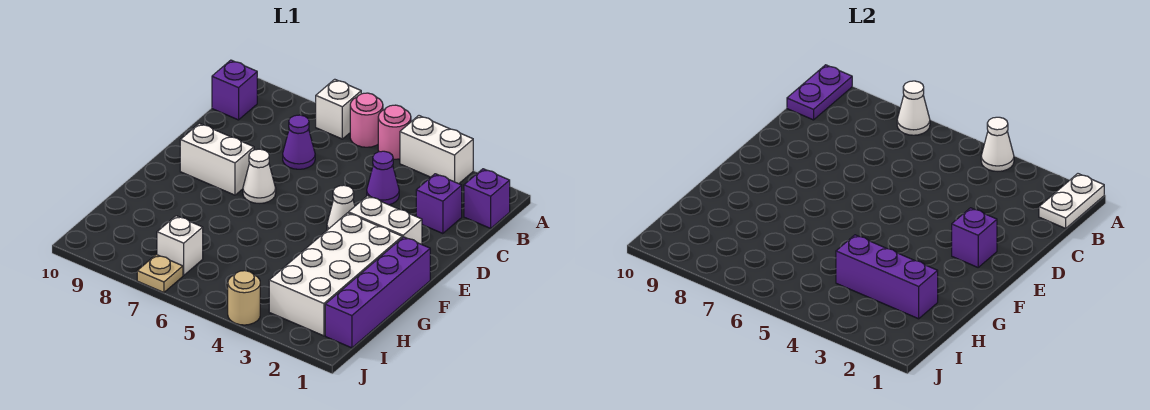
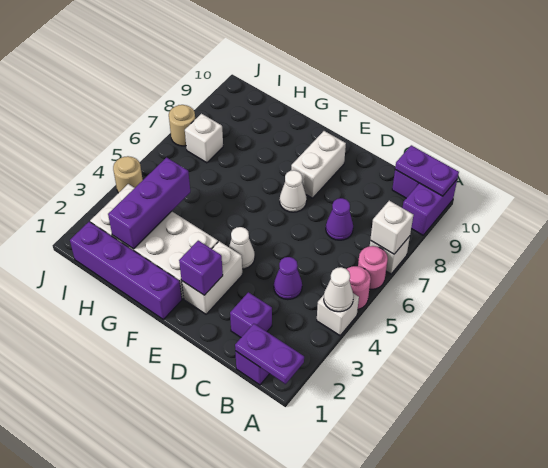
white plate A1:B1 level 2 -> purple plate A1:B1 level 2
white brick A3:A4 level 1 -> white brick A4 level 1
white cone A7 level 2 -> white brick A7 level 2
none -> purple brick A9:A10 level 1
tan plate J7 level 1 -> tan round brick J7 level 1

